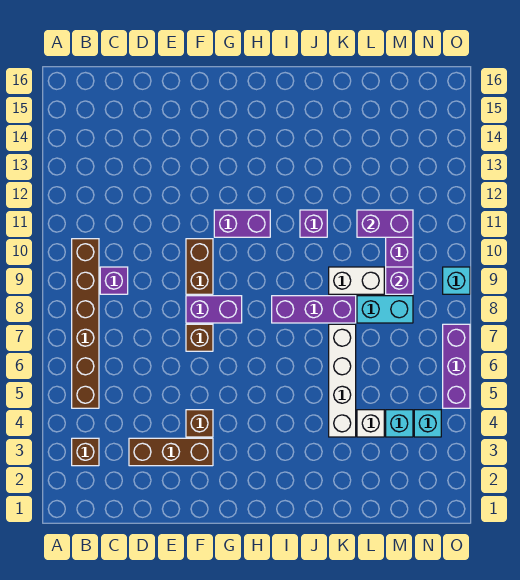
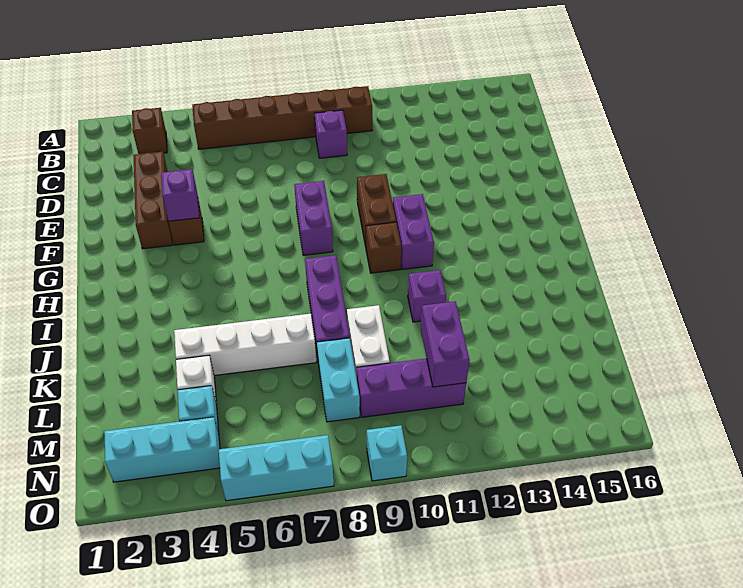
brown brick F7 level 1 -> brown brick H10 level 1
brown brick F9:F10 level 1 -> brown brick F10:G10 level 1
purple brick M9 level 2 -> purple brick F4 level 2
cyan brick N4 level 1 -> cyan brick N2:N4 level 1
purple brick O5:O7 level 1 -> cyan brick O5:O7 level 1

